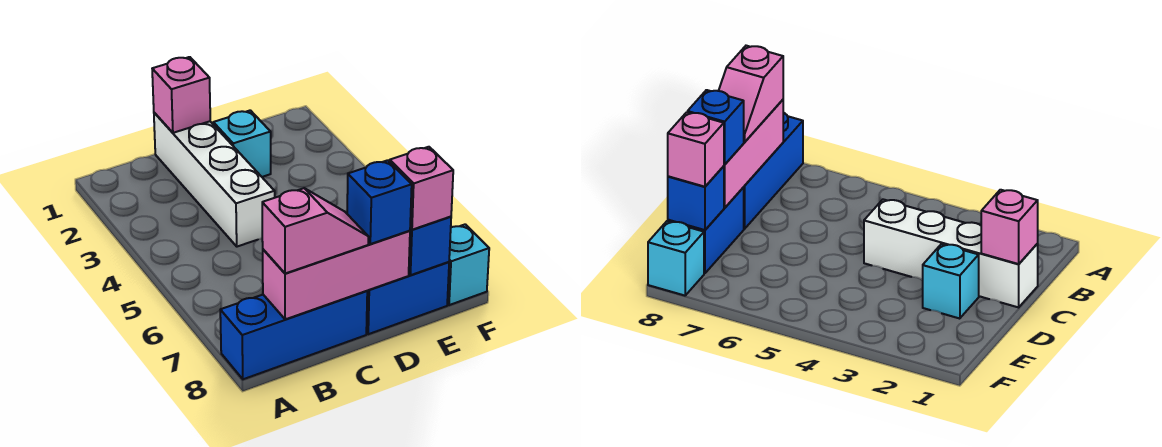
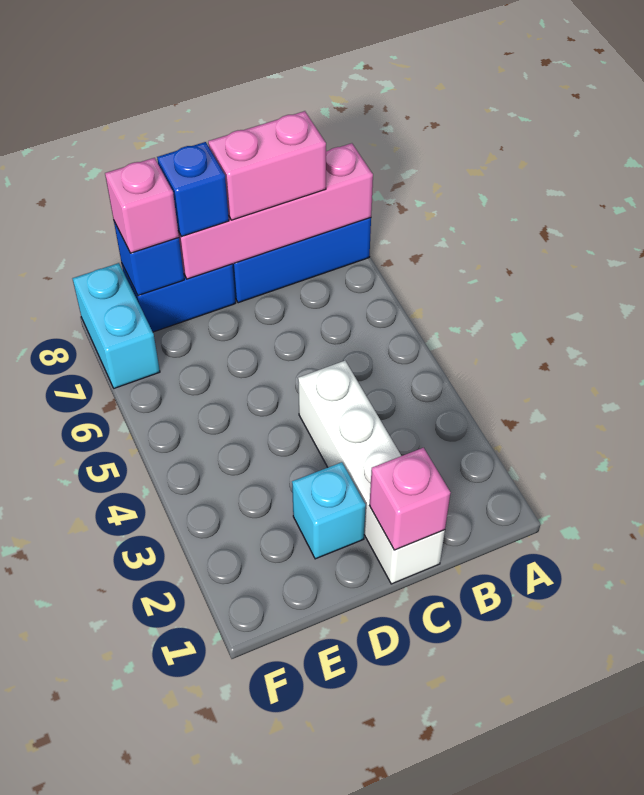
pink brick B8:D8 level 2 -> pink brick A8:D8 level 2
pink slope B8:C8 level 3 top B -> pink brick B8:C8 level 3
cyan brick F8 level 1 -> cyan brick F7:F8 level 1

